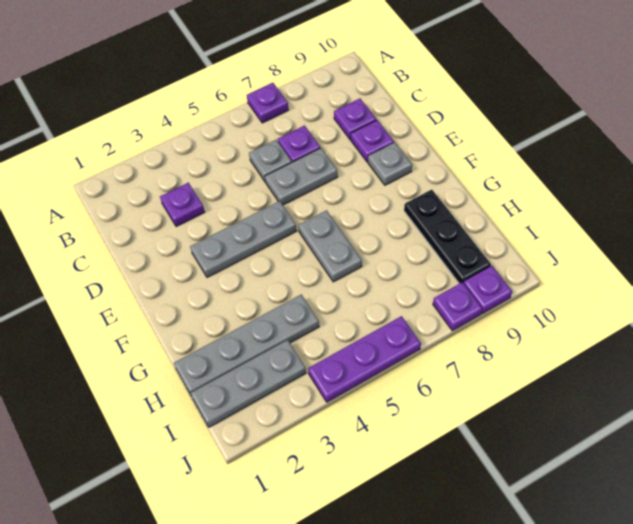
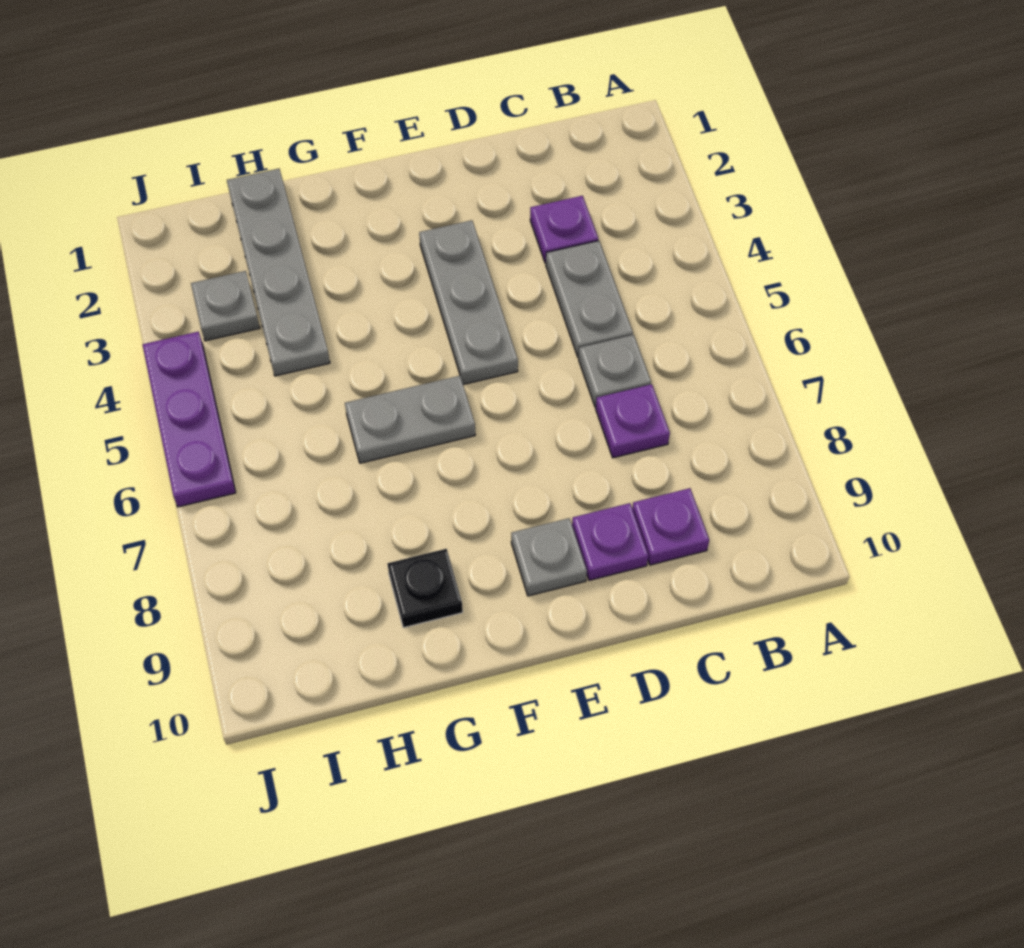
purple plate A7 level 1 -> none
grey plate D6:D7 level 1 -> grey plate C4:C5 level 1
black plate G9:I9 level 1 -> black plate G9 level 1
grey plate I1:I3 level 1 -> grey plate I3 level 1
purple plate J8 level 1 -> none
purple plate J9 level 1 -> none

